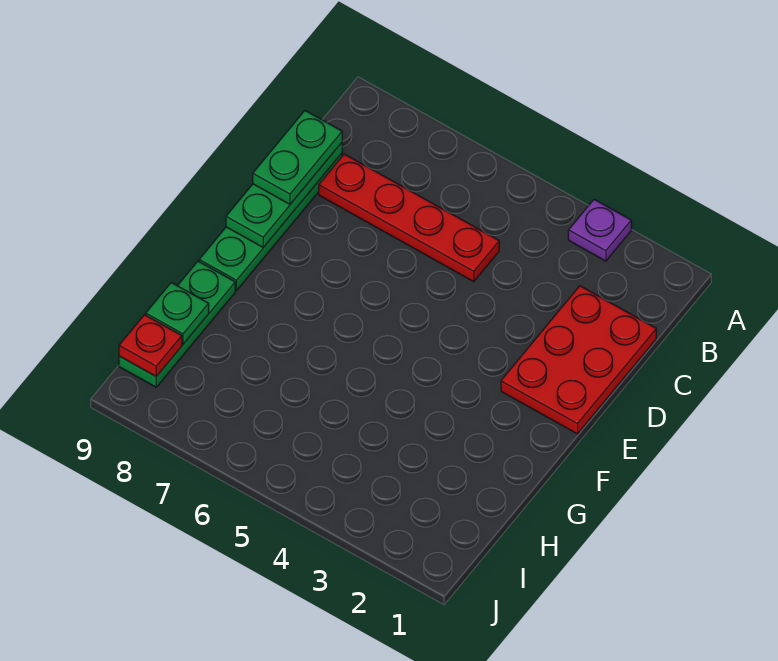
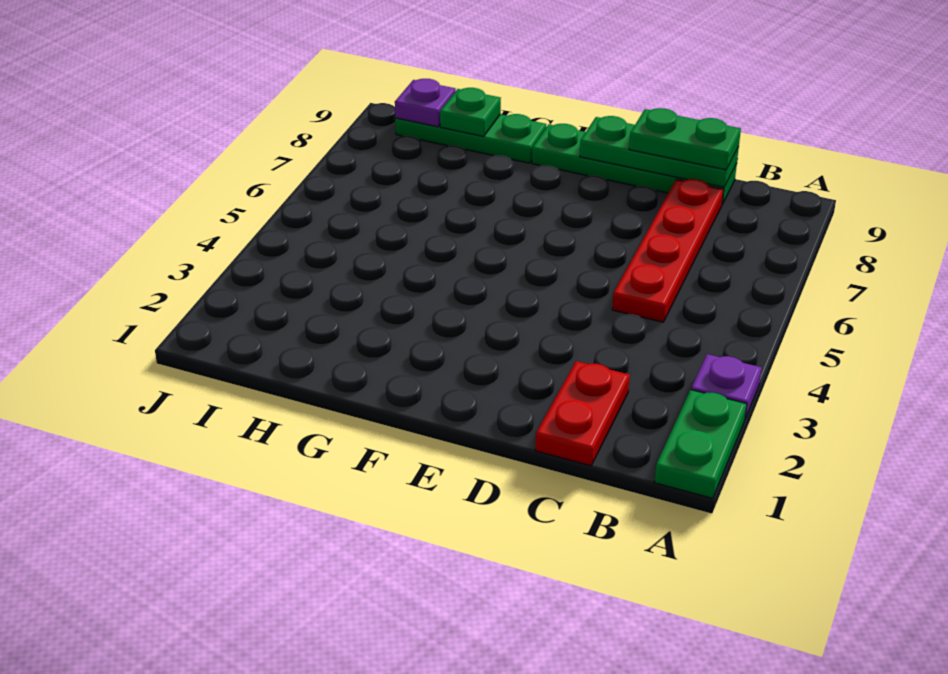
none -> green plate A1:A2 level 1
red plate C1:E2 level 1 -> red plate C1:C2 level 1
red plate I9 level 2 -> purple plate I9 level 2

